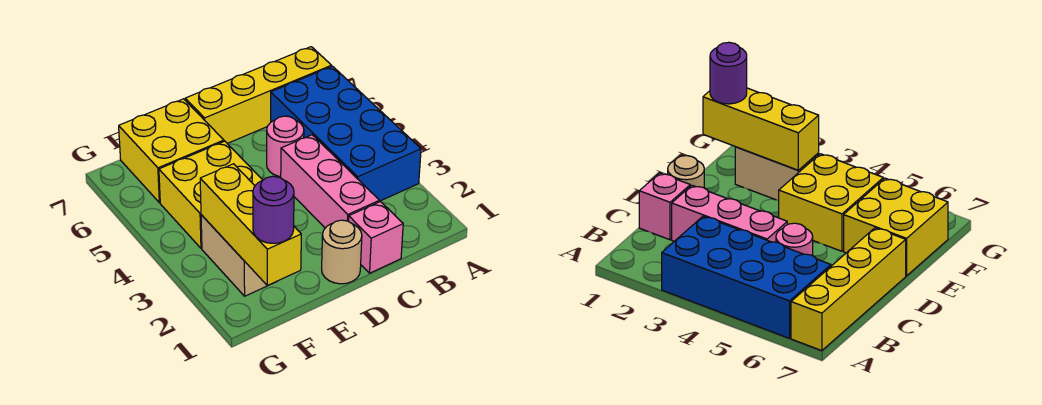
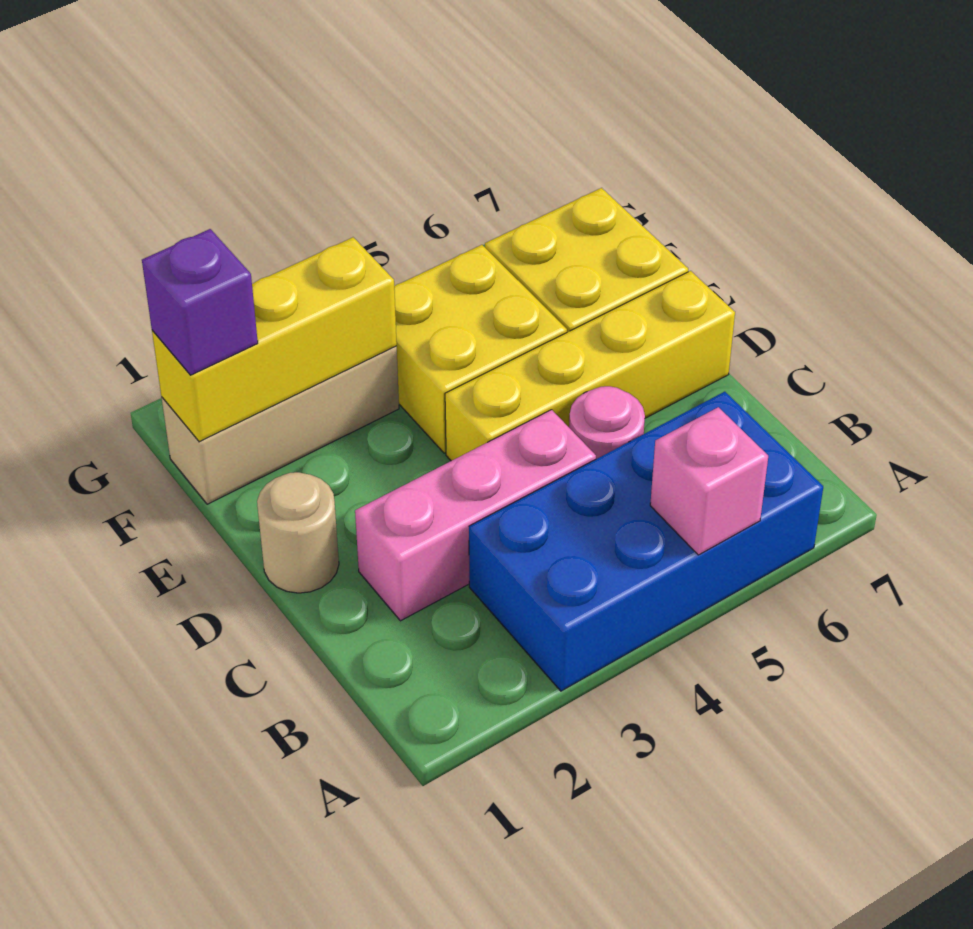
yellow brick A7:D7 level 1 -> yellow brick D4:D7 level 1
pink brick C1 level 1 -> pink brick A5 level 2
purple round brick F1 level 3 -> purple brick F1 level 3
tan brick F2:F3 level 1 -> tan brick F1:F3 level 1

